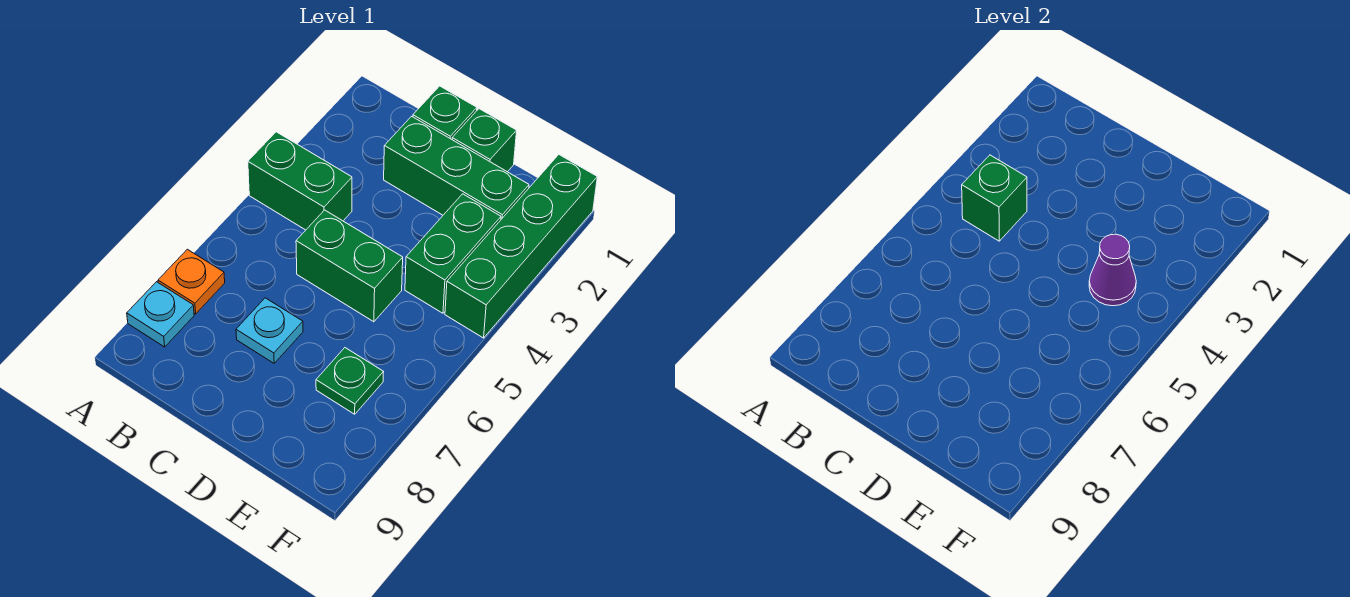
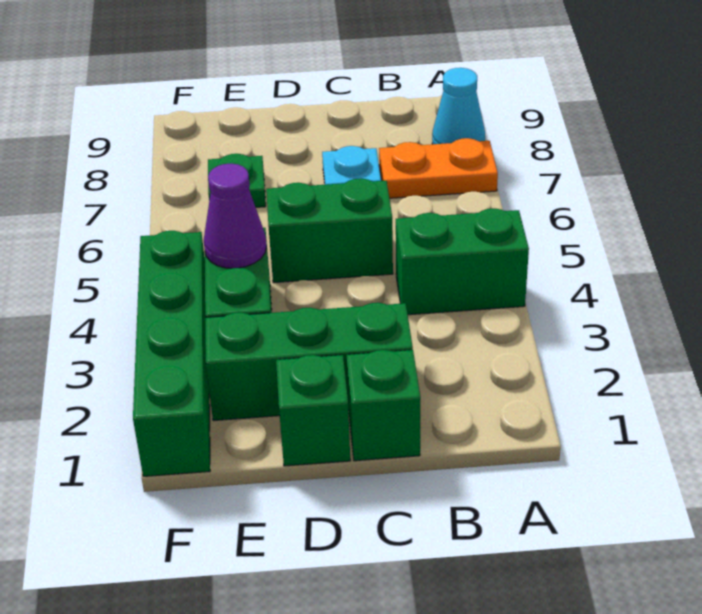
orange plate A7 level 1 -> orange plate A7:B7 level 1
cyan plate A8 level 1 -> cyan cone A8 level 1
green brick B4 level 2 -> none

